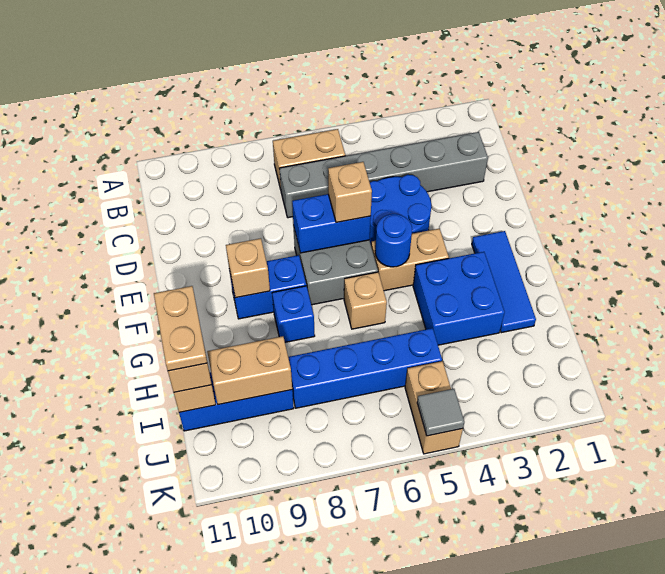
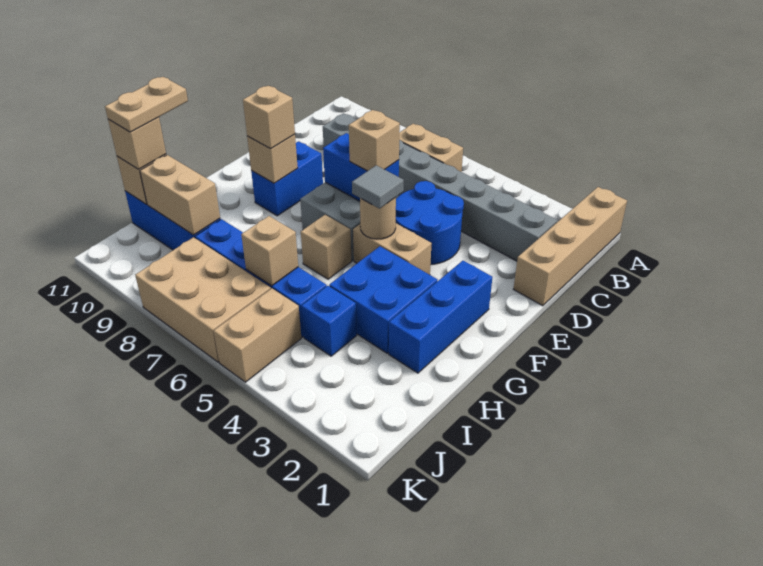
none -> tan brick A1:D1 level 1
grey brick C2:C7 level 1 -> grey brick C2:C9 level 1
blue tile F2:H2 level 1 -> blue brick F2:H2 level 1
blue round brick F5 level 2 -> tan round brick F5 level 2
blue brick F8:F9 level 1 -> blue brick E9:F9 level 1
none -> tan brick F9 level 3
blue brick G8 level 1 -> blue brick I4 level 1
none -> tan brick I6 level 2
none -> tan brick J6:K8 level 1
grey tile K5 level 2 -> grey tile F5 level 3

